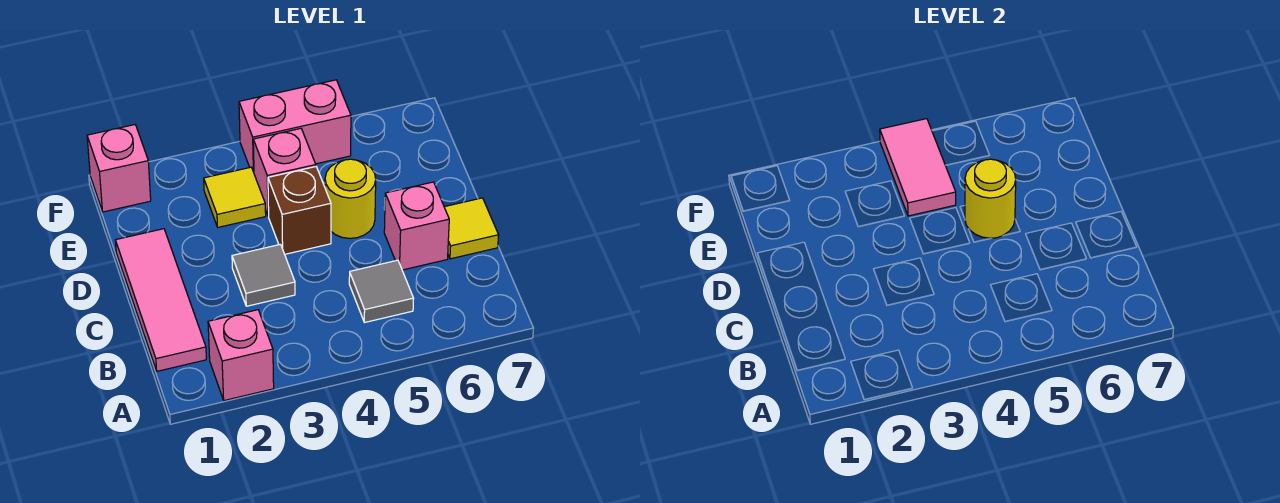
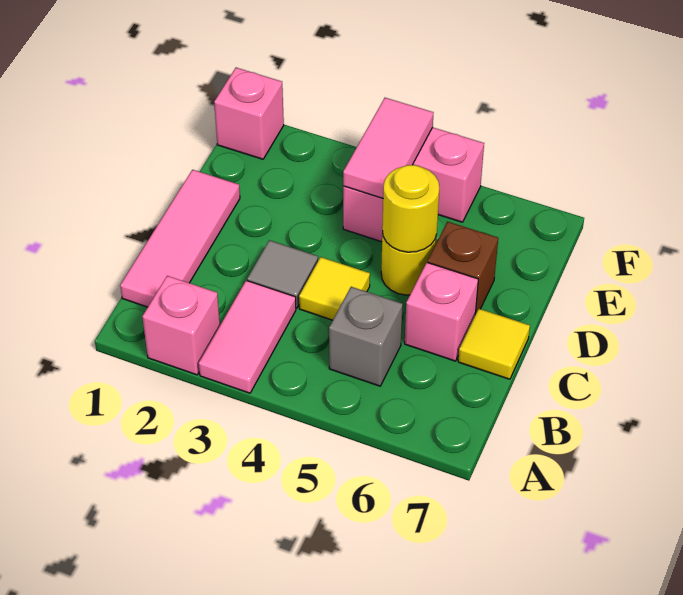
none -> pink tile A3:B3 level 1
grey tile B5 level 1 -> grey brick B5 level 1
brown brick D4 level 1 -> brown brick D6 level 1
yellow tile E3 level 1 -> yellow tile C4 level 1

